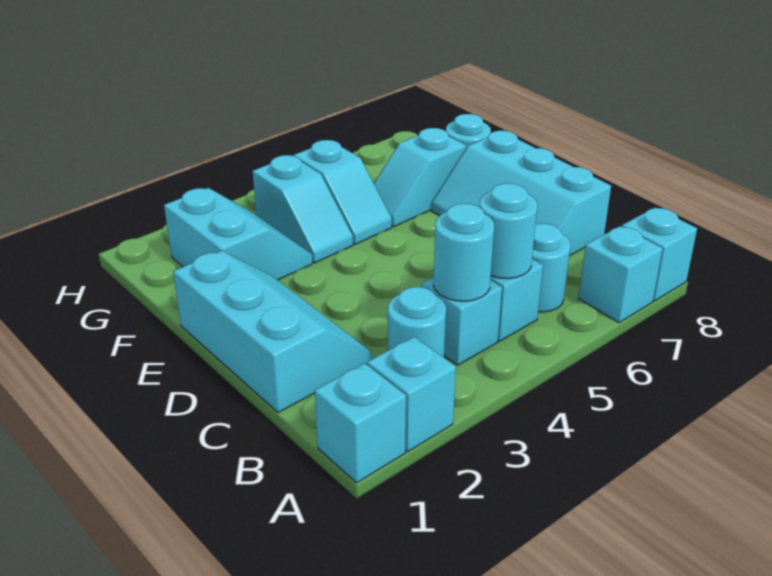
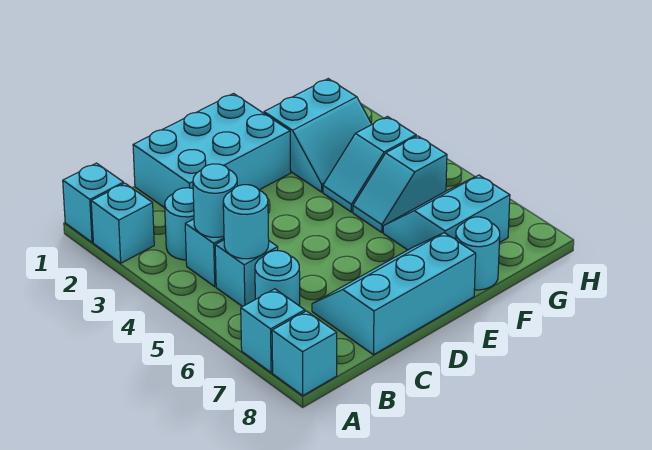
cyan slope C1:E2 level 1 top 1 -> cyan brick C1:E2 level 1
cyan slope F6:F7 level 1 top 7 -> cyan slope F6:G7 level 1 top 7

